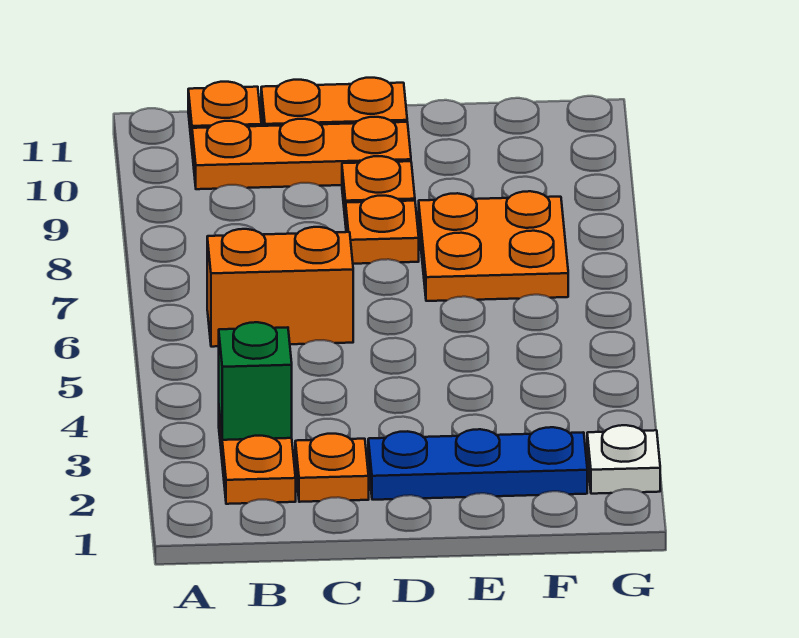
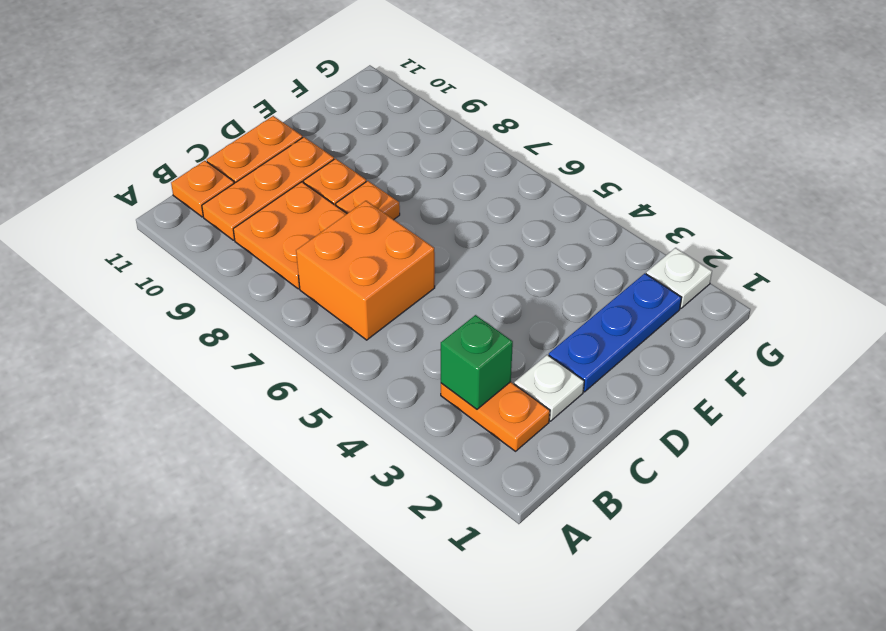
orange brick B6:C6 level 1 -> orange brick B6:C7 level 1
orange plate C2 level 1 -> white plate C2 level 1
orange plate E7:F8 level 1 -> orange plate B8:C9 level 1

